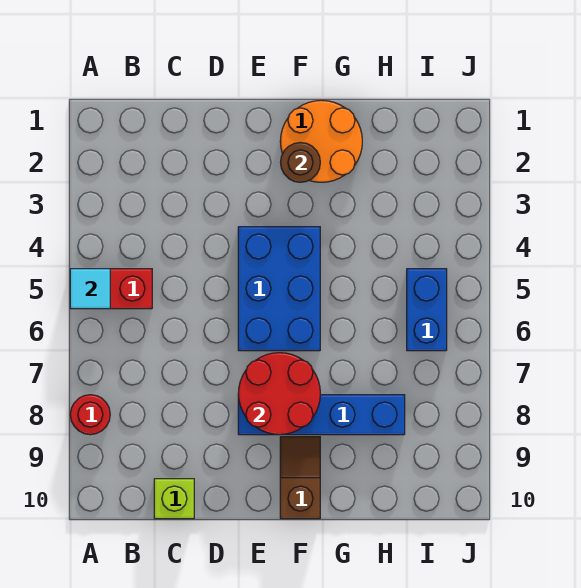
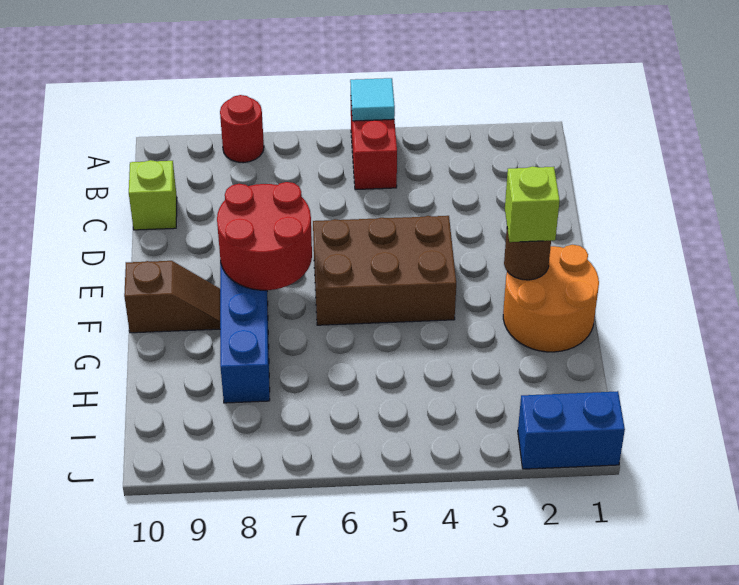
blue brick E4:F6 level 1 -> brown brick E4:F6 level 1
none -> lime brick F2 level 3
blue brick I5:I6 level 1 -> blue brick J1:J2 level 1

